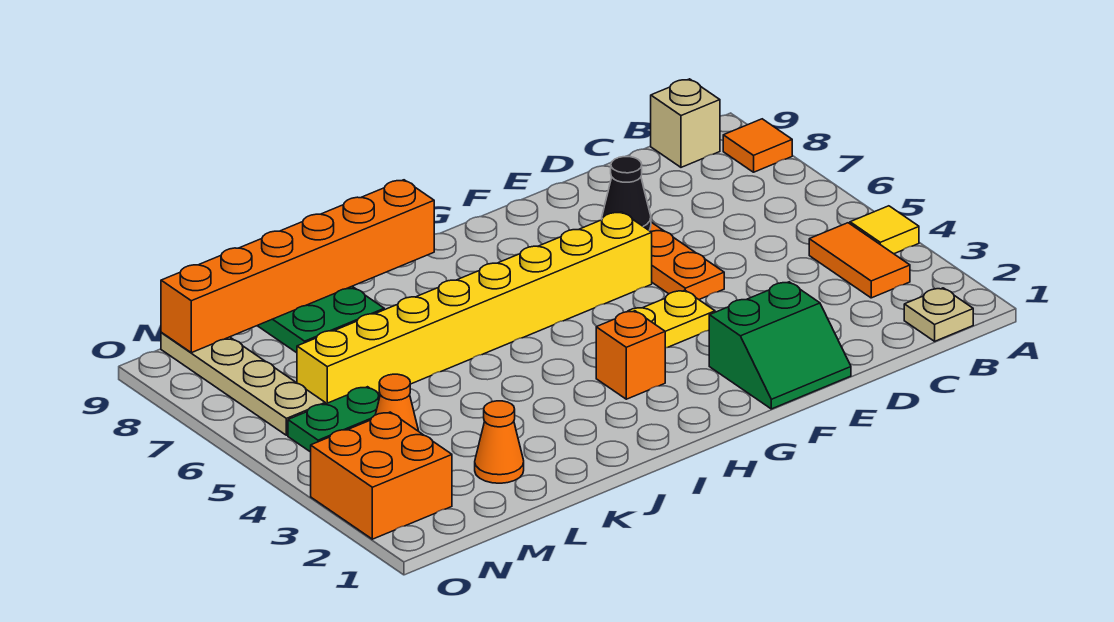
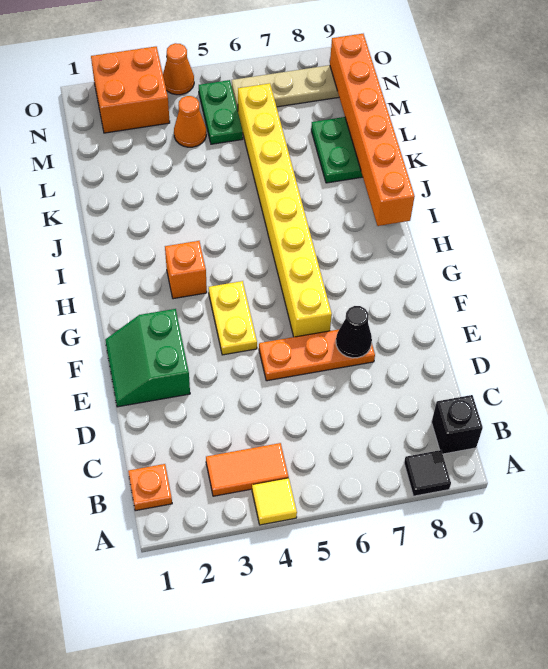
orange tile A8 level 1 -> black tile A8 level 1
tan plate B1 level 1 -> orange plate B1 level 1
tan brick B9 level 1 -> black brick B9 level 1
orange cone L2 level 1 -> orange cone O4 level 1

